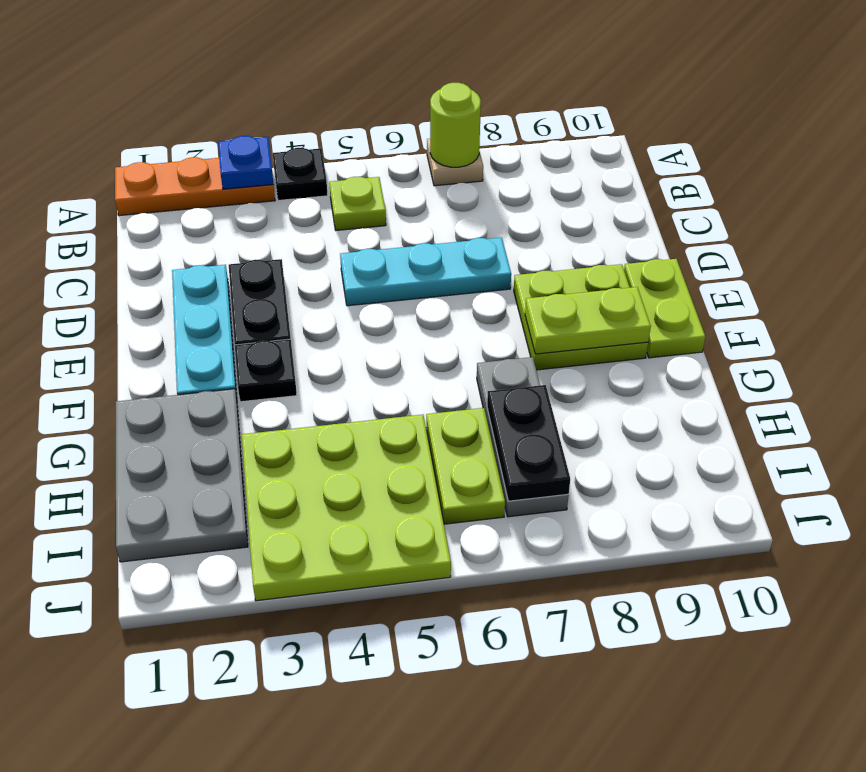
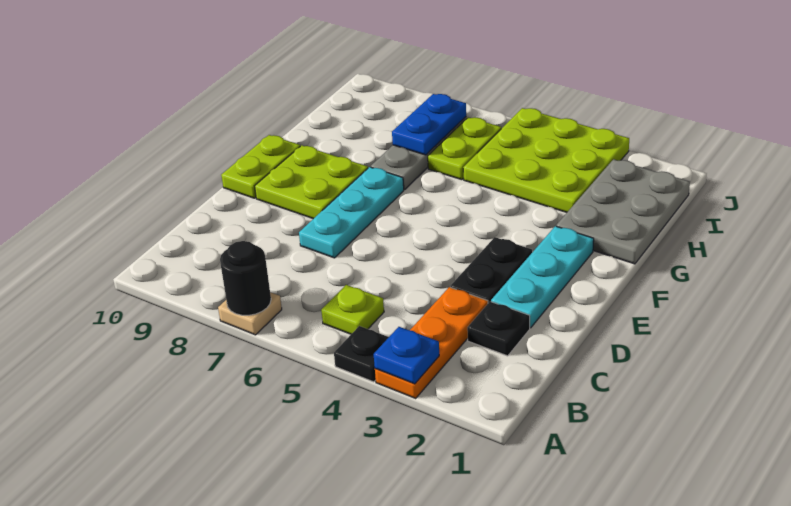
orange plate A1:A3 level 1 -> orange plate A3:C3 level 1
lime round brick A7 level 2 -> black round brick A7 level 2
cyan plate D5:D7 level 1 -> cyan plate D7:F7 level 1
black plate F3 level 1 -> black plate C2 level 1
lime plate F8:F9 level 2 -> none
black plate H7:I7 level 2 -> blue plate H7:I7 level 2

